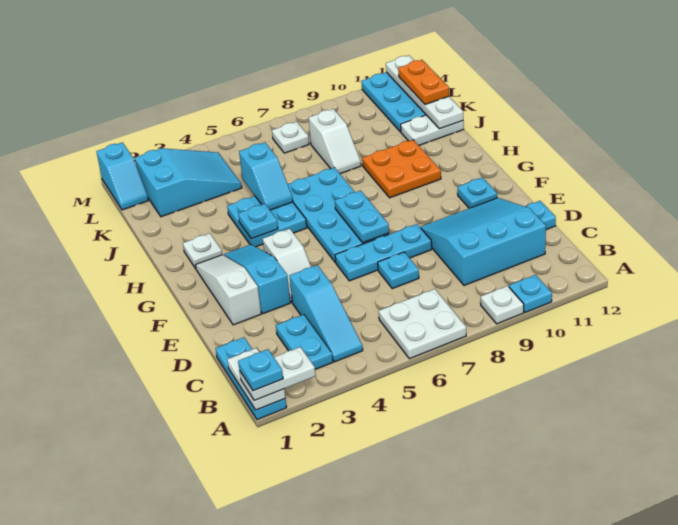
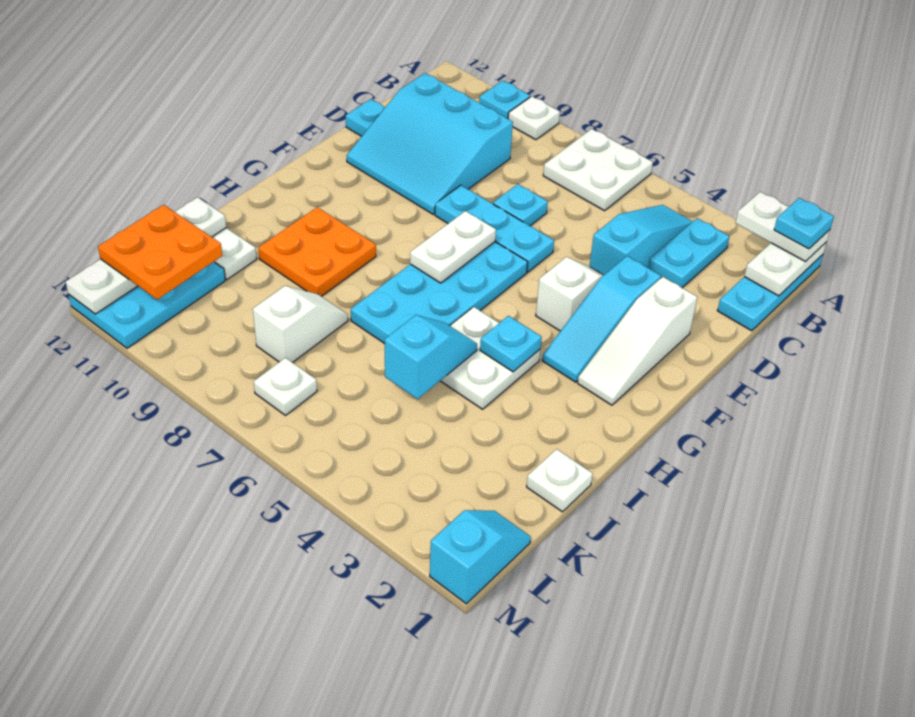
cyan plate F7:G7 level 2 -> white plate F7:G7 level 2
cyan plate F11 level 1 -> none
white plate H2 level 1 -> white plate J1 level 1
cyan plate H4:I5 level 1 -> white plate H4:I5 level 1
cyan slope K2:L4 level 1 top 2 -> none
orange plate K12:L12 level 3 -> orange plate K11:L12 level 3

